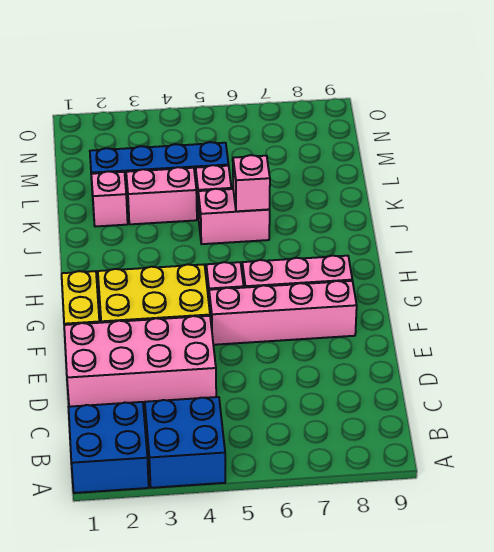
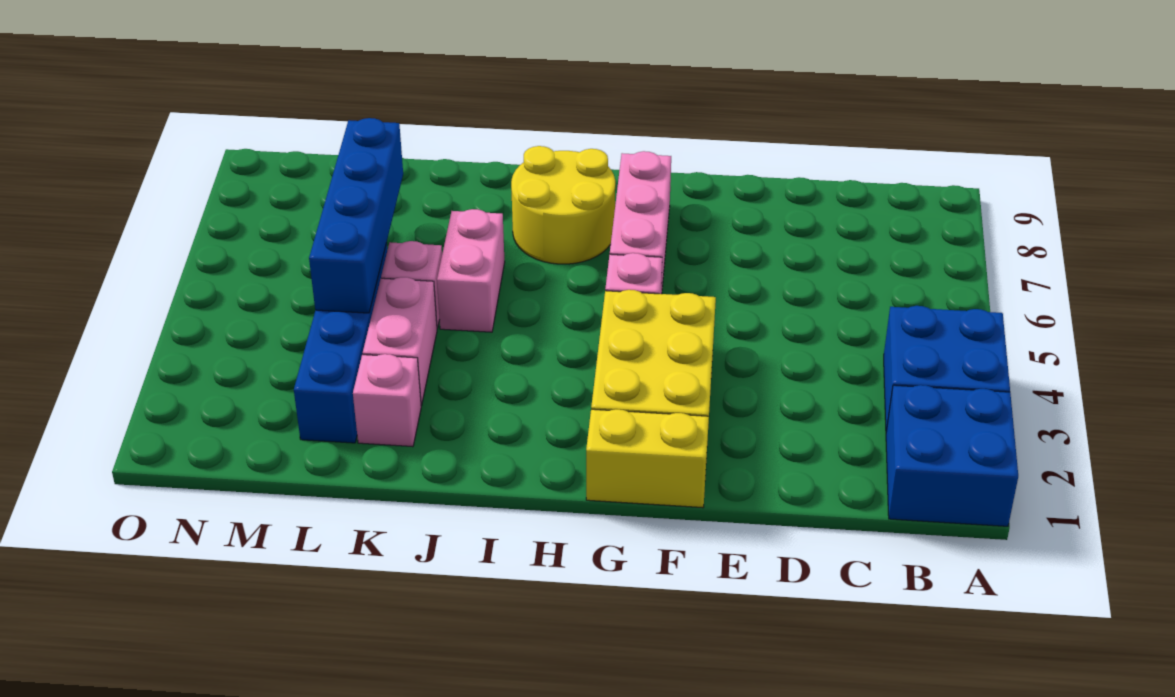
pink brick D1:E4 level 1 -> none
pink brick F5:F8 level 1 -> none
none -> yellow round brick H7:I8 level 1
pink brick J6 level 2 -> none
none -> blue brick L4:L7 level 2

